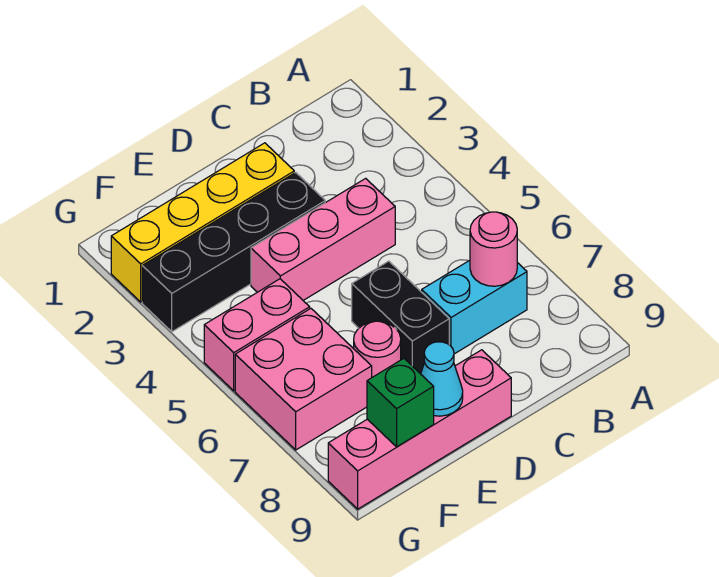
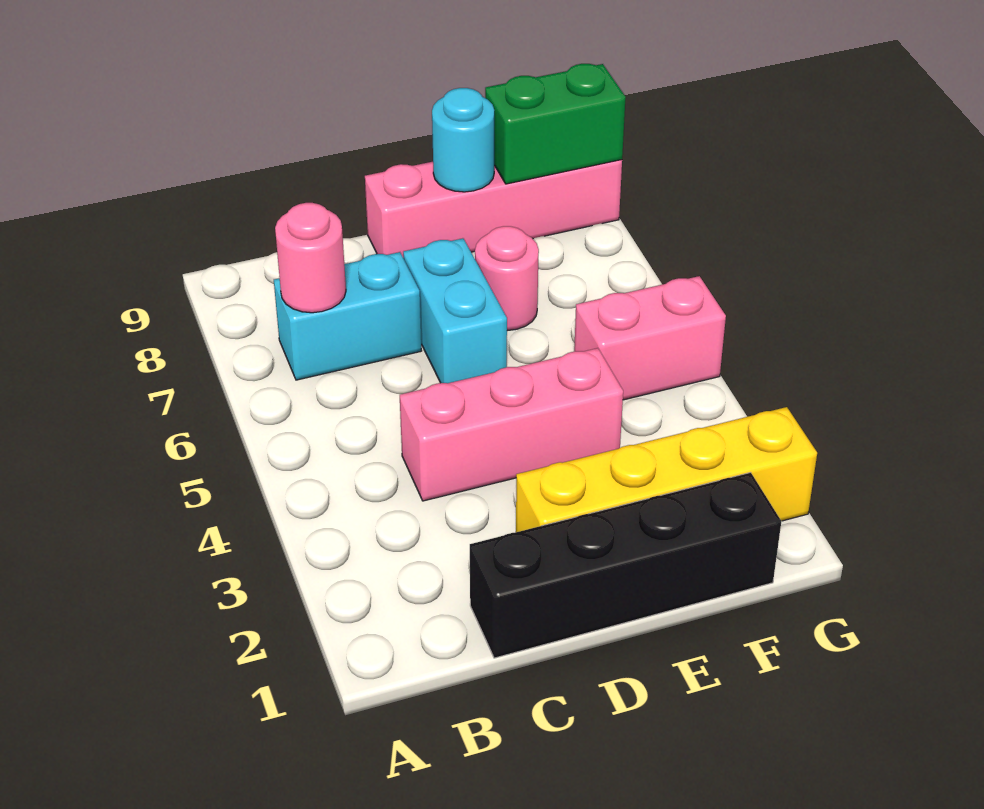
black brick D3:G3 level 1 -> black brick C1:F1 level 1
black brick D6:D7 level 1 -> cyan brick D6:D7 level 1
cyan cone E9 level 2 -> cyan round brick E9 level 2
pink brick F6:G7 level 1 -> none
green brick F9 level 2 -> green brick F9:G9 level 2

